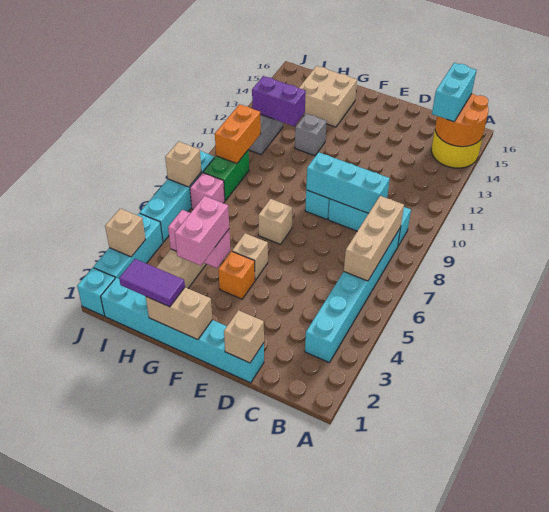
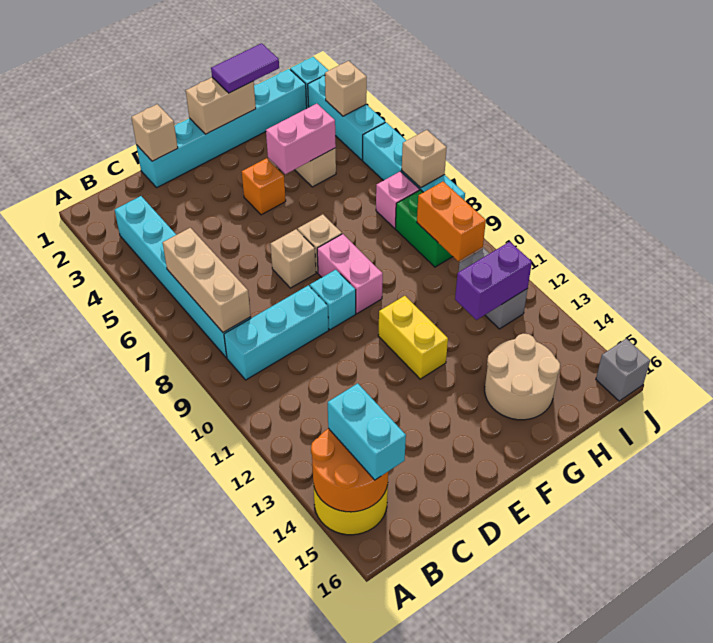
cyan brick C9:E9 level 2 -> none
tan brick F5 level 1 -> tan brick E7 level 1
none -> yellow brick F11:F12 level 1
pink brick G3:G4 level 3 -> pink brick F8:F9 level 1
grey brick G12 level 1 -> grey brick J16 level 1
tan brick G14:H15 level 1 -> tan round brick G14:H15 level 1

